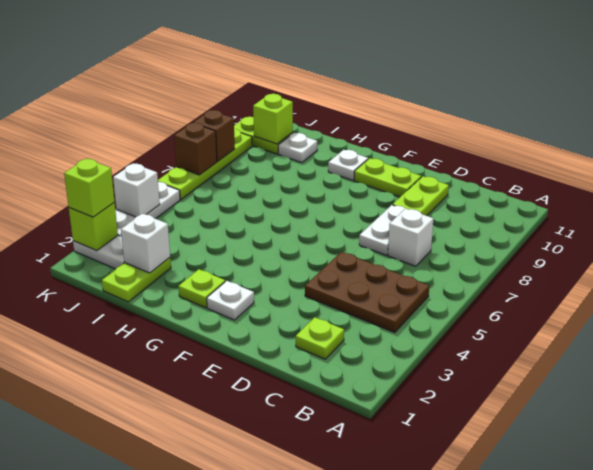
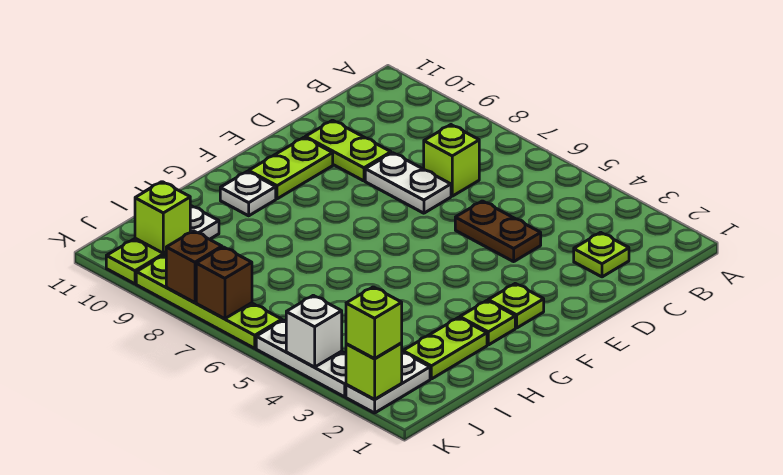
brown plate B4:D5 level 1 -> brown plate D4:D5 level 1
white brick C7 level 1 -> lime brick C7 level 1
white plate F2 level 1 -> lime plate F2 level 1
lime plate I1:I2 level 1 -> lime plate H2:I2 level 1
white brick I2 level 2 -> none

